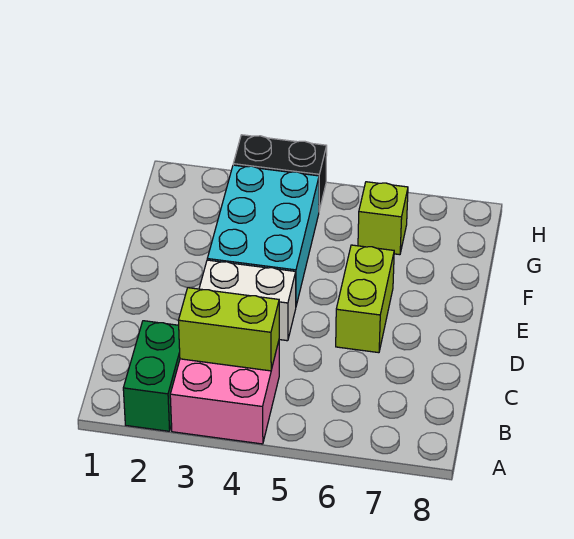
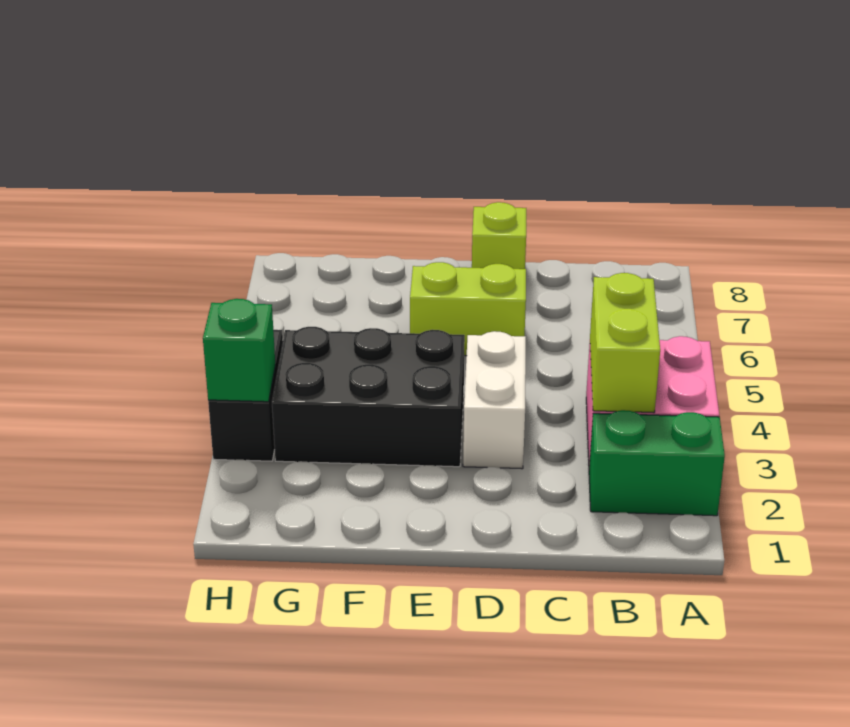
cyan brick E3:G4 level 1 -> black brick E3:G4 level 1
lime brick G6 level 1 -> lime brick D8 level 1
none -> green brick H3 level 2

